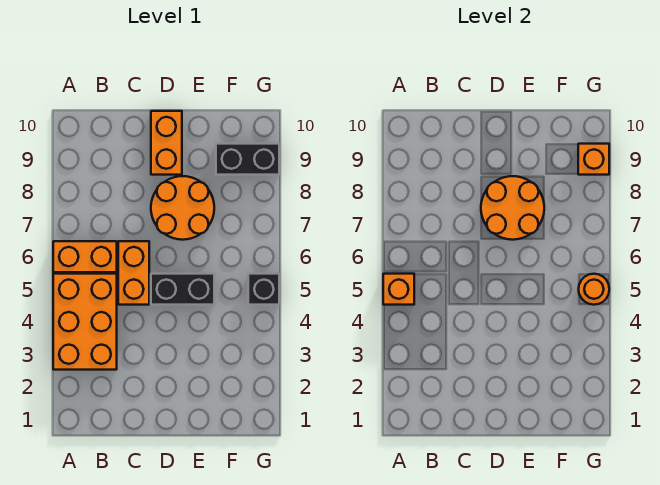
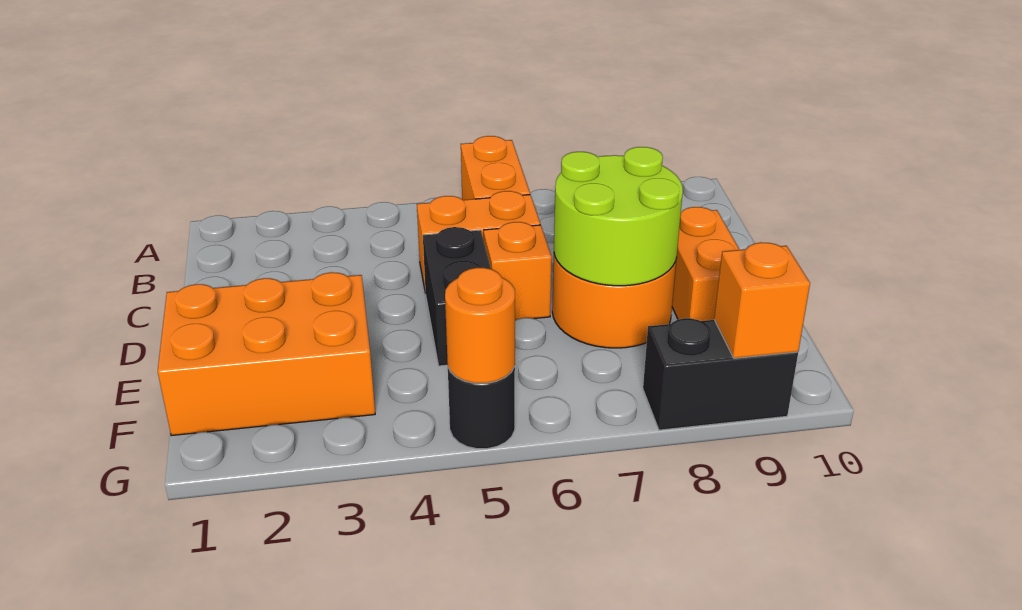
orange brick A3:B5 level 1 -> orange brick E1:F3 level 1
orange brick A5 level 2 -> orange brick D6 level 1
orange round brick D7:E8 level 2 -> lime round brick D7:E8 level 2
orange brick D9:D10 level 1 -> orange brick D9:E9 level 1
black brick F9:G9 level 1 -> black brick G8:G9 level 1
black brick G5 level 1 -> black round brick G5 level 1

